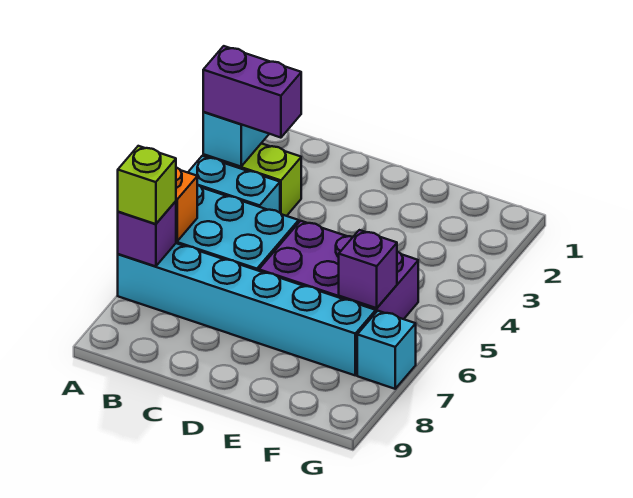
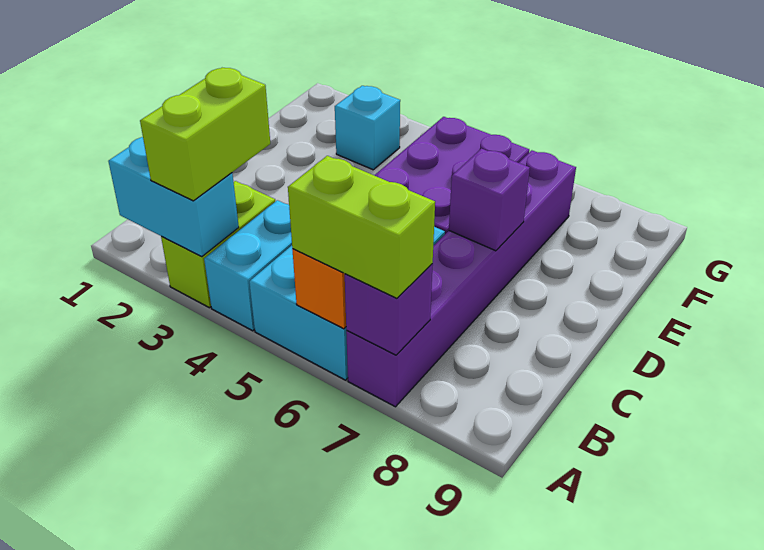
purple brick A3:B3 level 3 -> lime brick A3:B3 level 3
cyan brick A7:F7 level 1 -> purple brick A7:F7 level 1
lime brick A7 level 3 -> lime brick A6:A7 level 3
purple brick F6 level 2 -> purple brick D7 level 2
cyan brick G7 level 1 -> cyan brick F3 level 1

